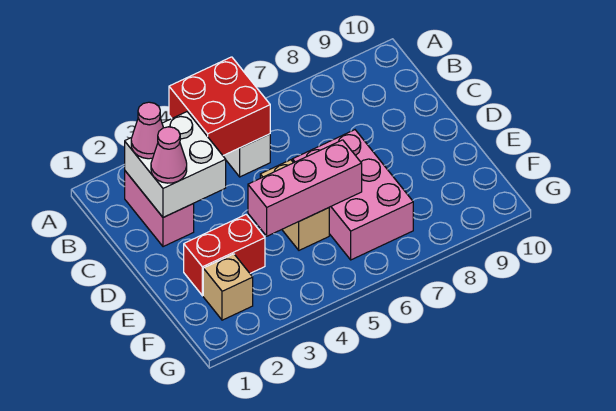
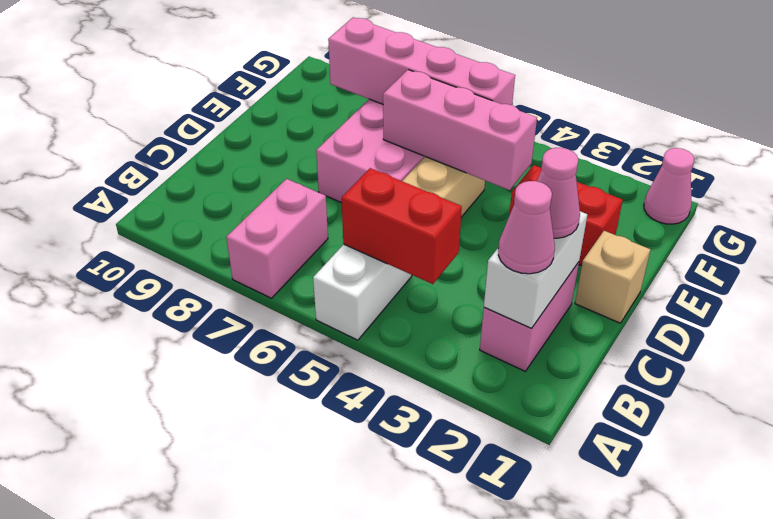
red brick A4:B5 level 2 -> red brick B4:B5 level 2
none -> pink brick A7:B7 level 1
white brick B2:C3 level 2 -> white brick B2:C2 level 2
tan brick F2 level 1 -> tan brick D1 level 1
none -> pink brick F5:F8 level 2
none -> pink cone G1 level 1

